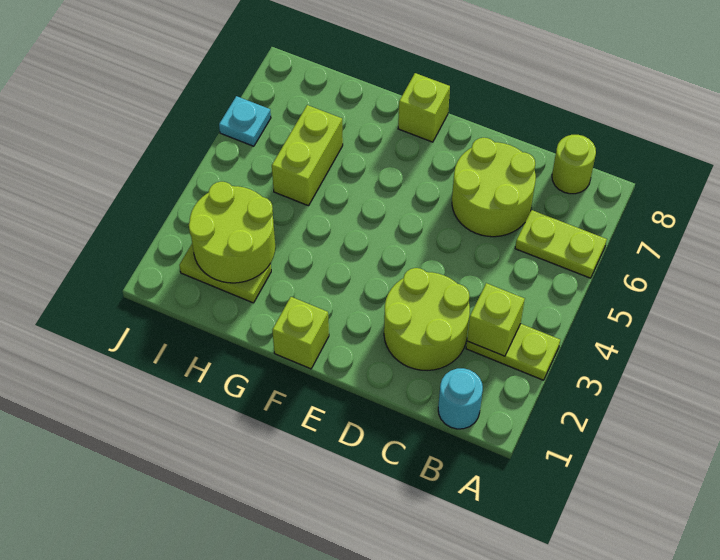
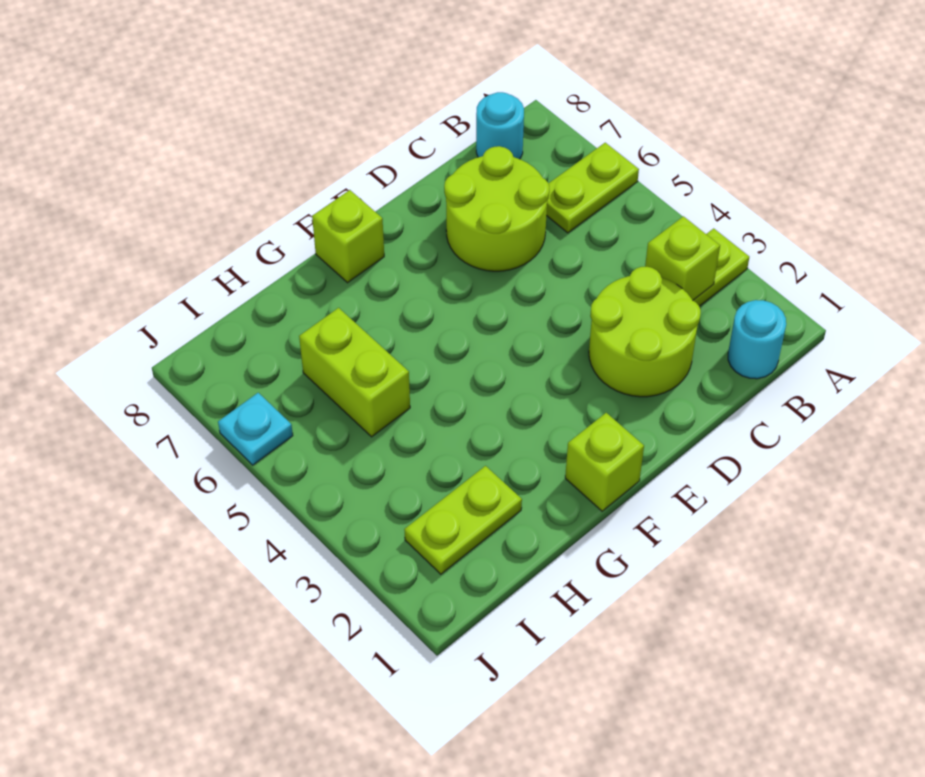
lime round brick B8 level 1 -> cyan round brick B8 level 1
lime round brick H2:I3 level 2 -> none

